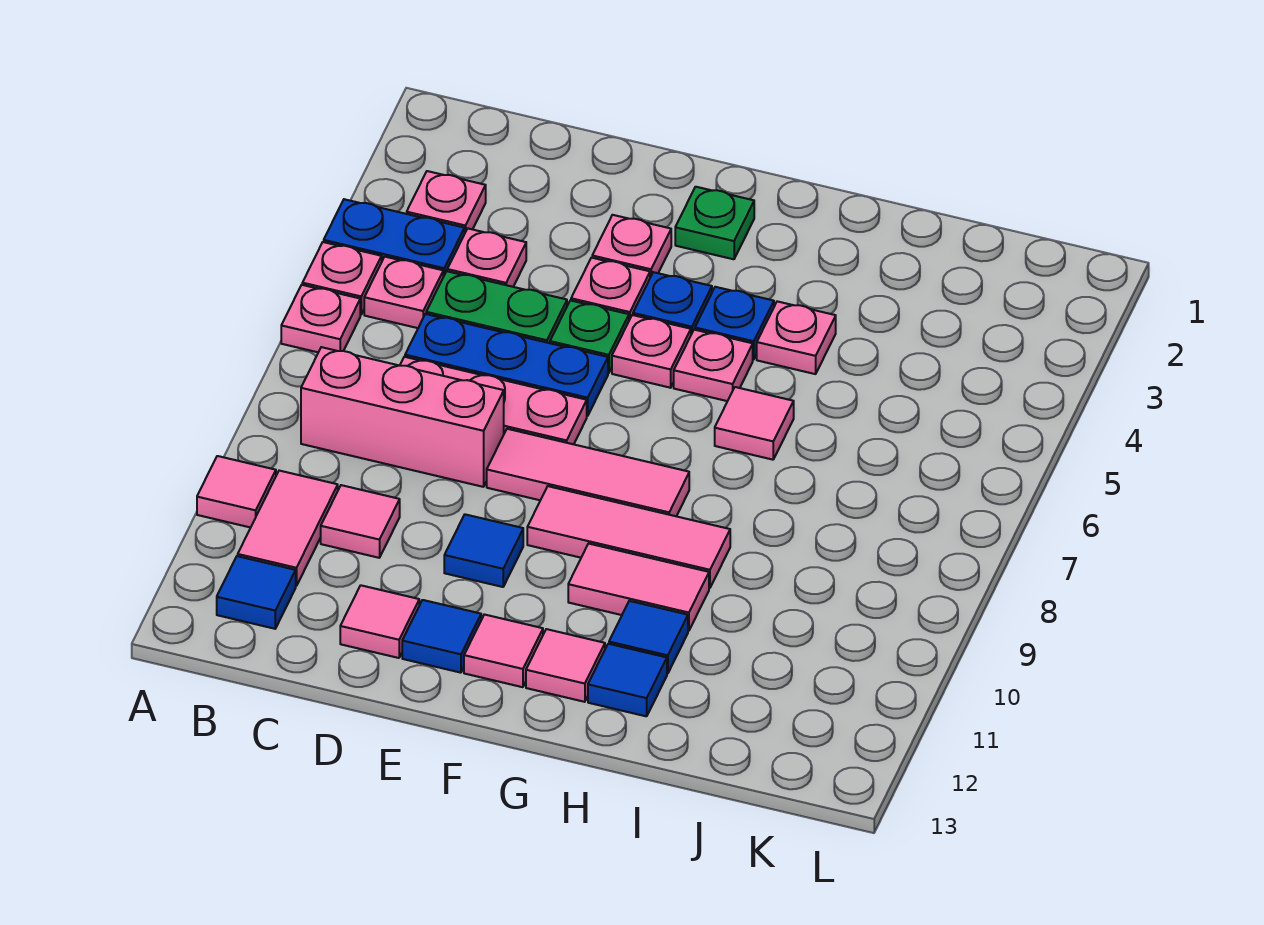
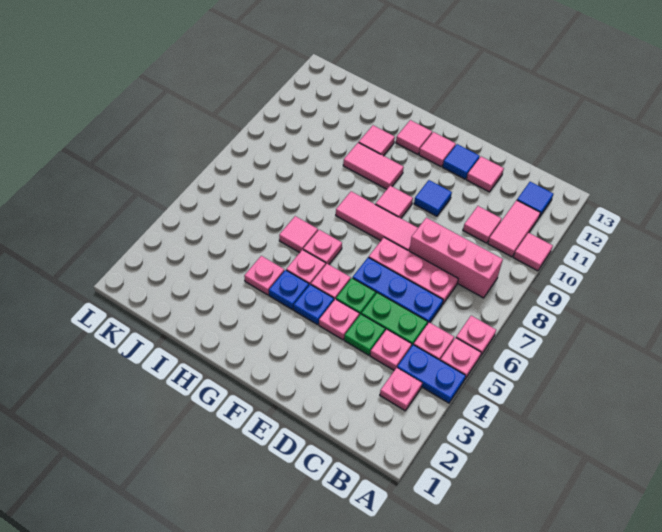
pink plate E3 level 1 -> pink plate G6 level 1
green plate F2 level 1 -> green plate D4 level 1
pink tile F9:H9 level 1 -> pink tile F9 level 1
blue tile H11 level 1 -> pink tile H11 level 1
blue tile H12 level 1 -> none

